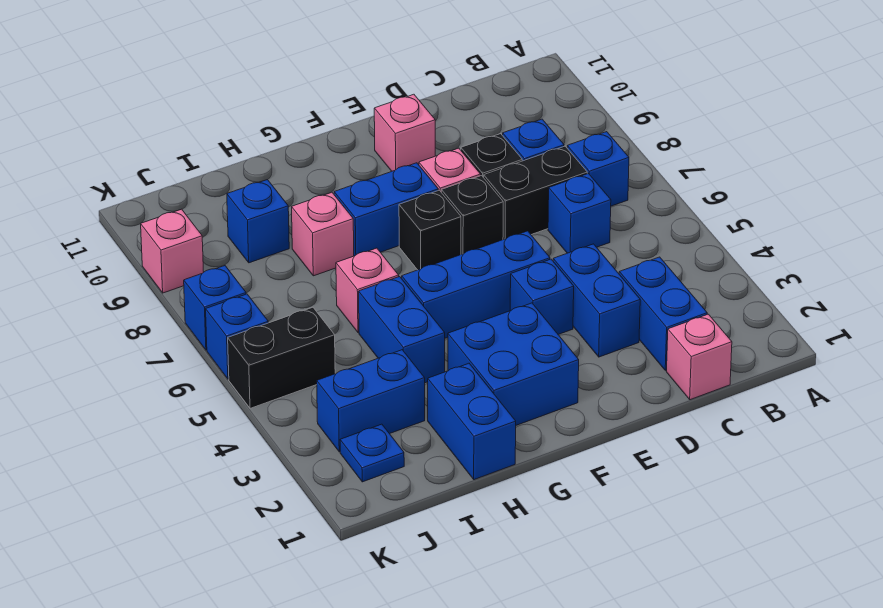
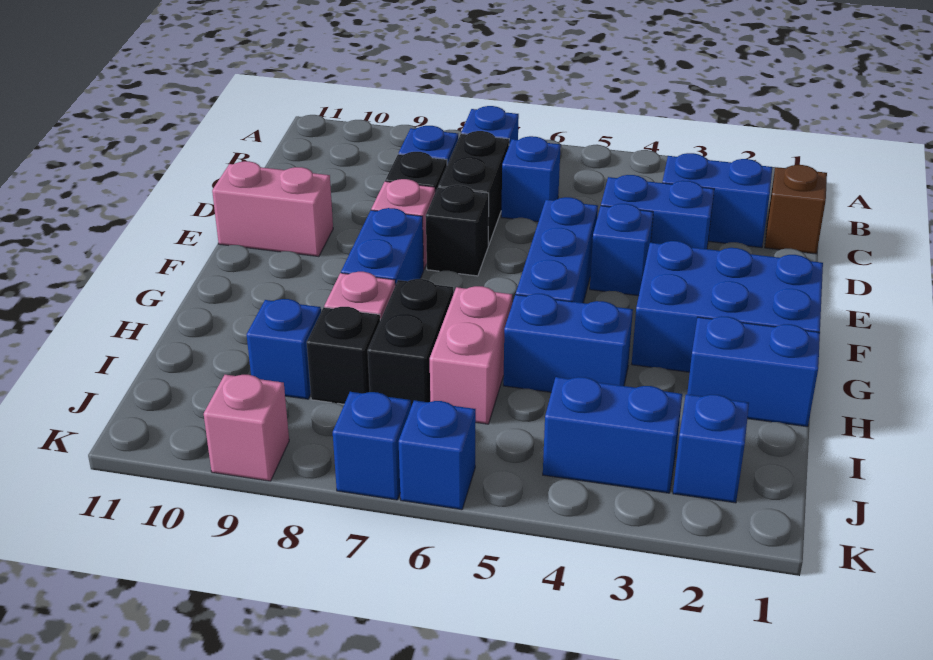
pink brick C1 level 1 -> brown brick C1 level 1
pink brick E10 level 1 -> pink brick E10:E11 level 1
blue brick F2:G3 level 1 -> blue brick F1:G3 level 1
black brick F7 level 1 -> black brick I8 level 1
pink brick H6 level 1 -> pink brick H6:I6 level 1
blue brick I3:J3 level 1 -> blue brick J3:J4 level 1
blue plate J2 level 1 -> blue brick J2 level 1
black brick J5:K5 level 1 -> black brick H7:I7 level 1

